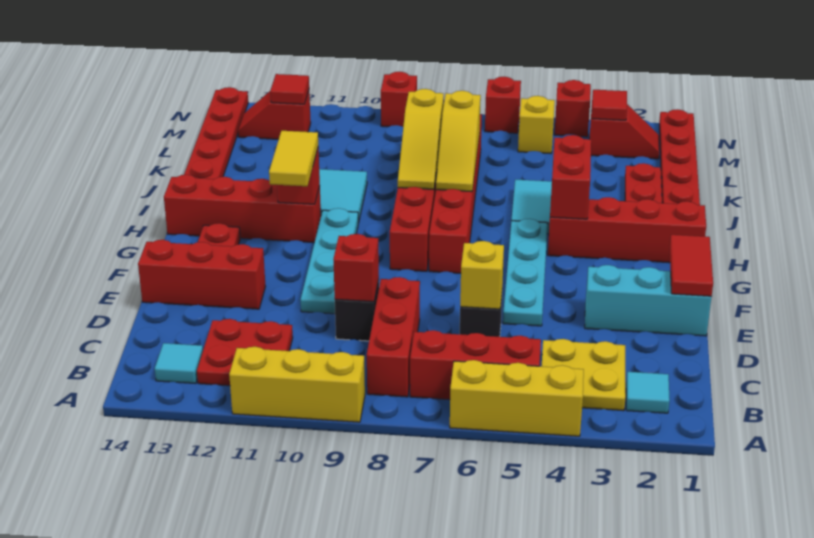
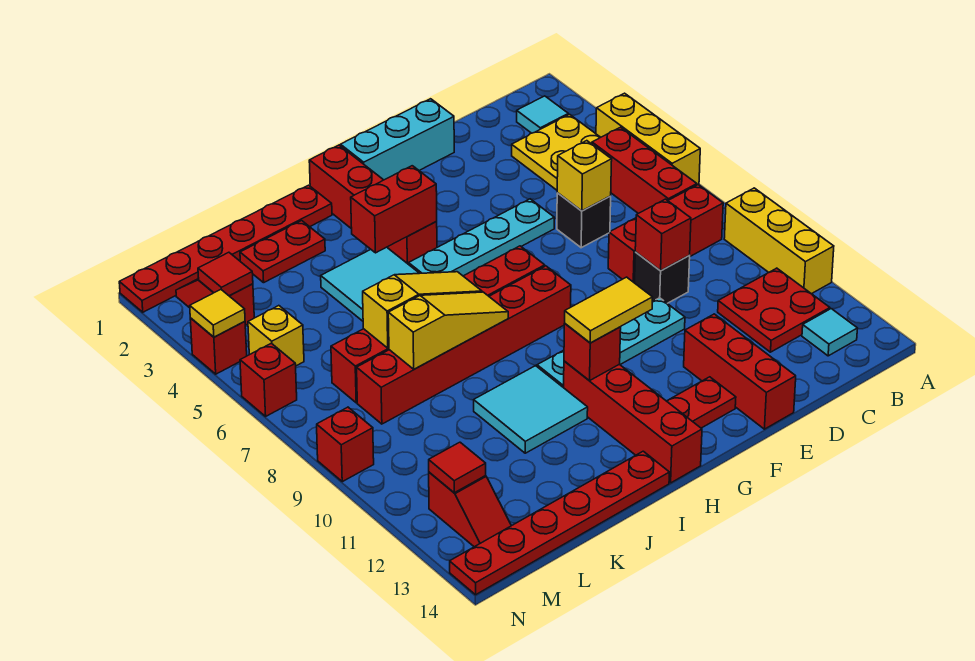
cyan brick E1:E3 level 1 -> cyan brick E1:G1 level 1
red tile E1:F1 level 2 -> none
none -> yellow tile N4 level 2

